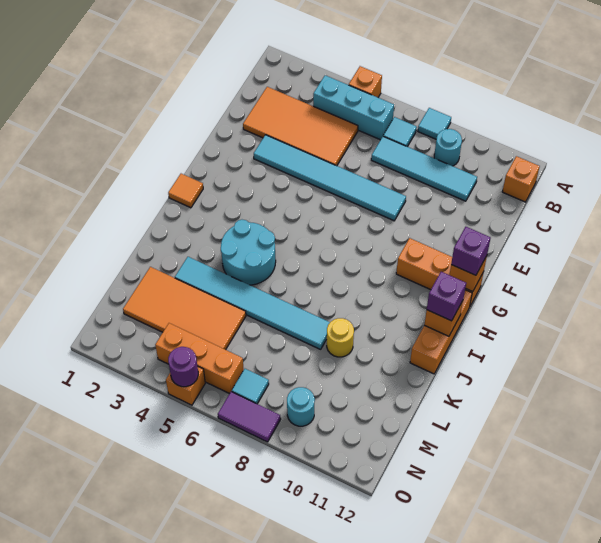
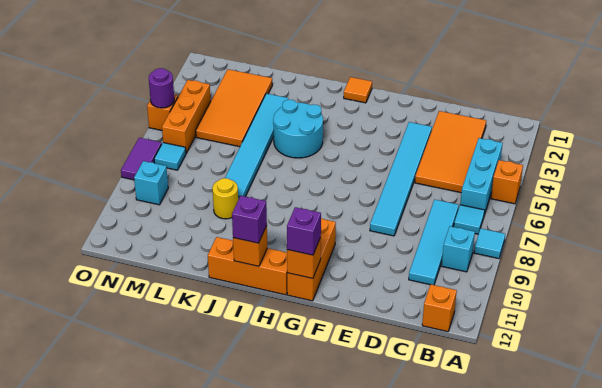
cyan round brick B9 level 1 -> cyan brick B9 level 1
cyan round brick N9 level 1 -> cyan brick N9 level 1

